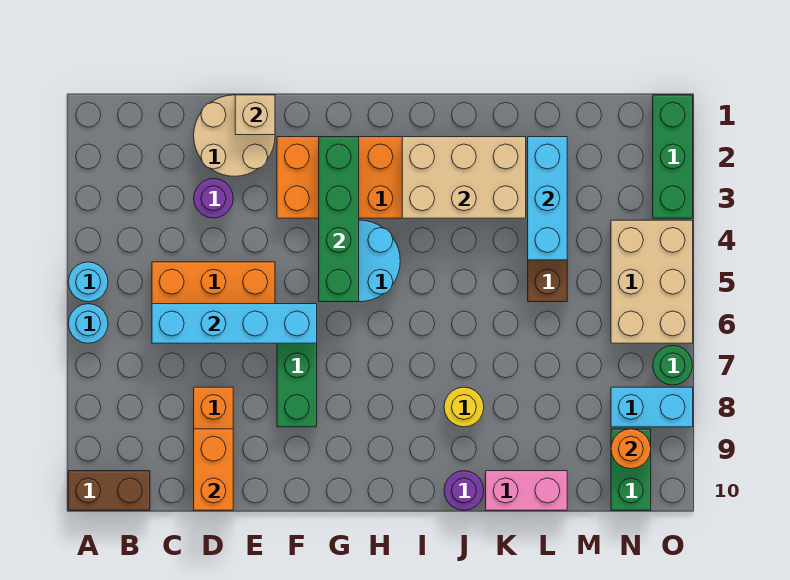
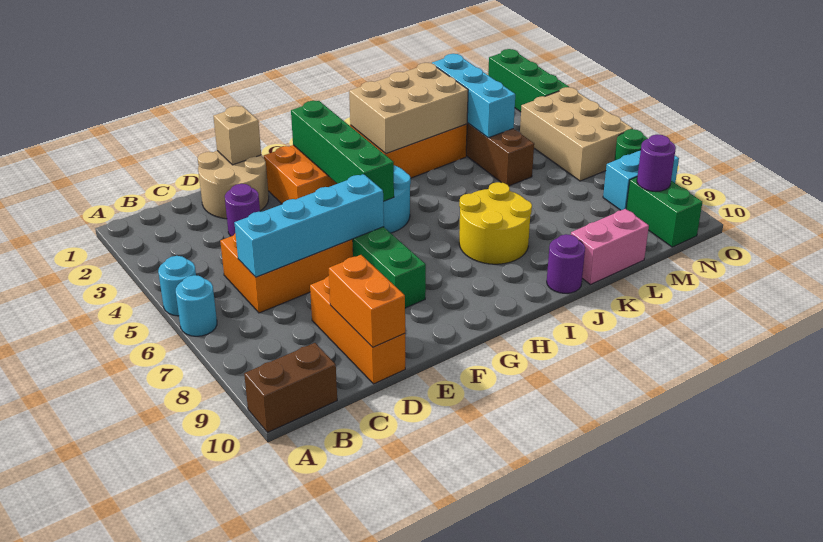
yellow round brick J8 level 1 -> yellow round brick I7:J8 level 1
orange round brick N9 level 2 -> purple round brick N9 level 2

